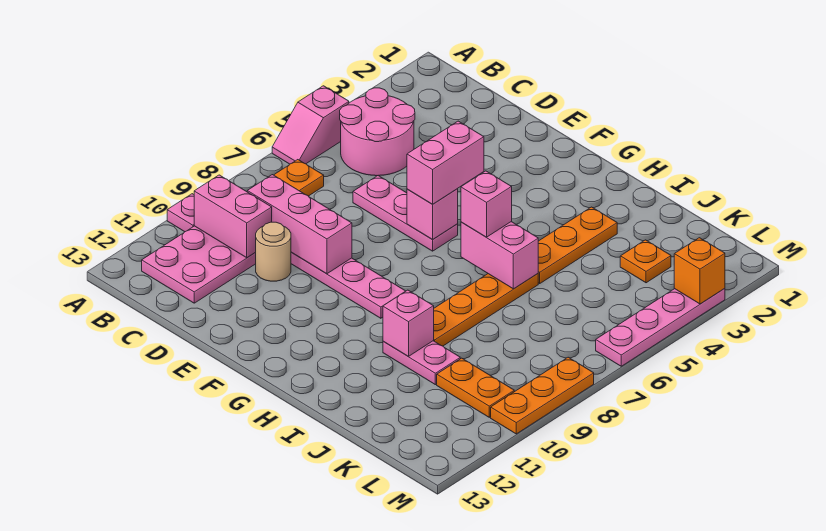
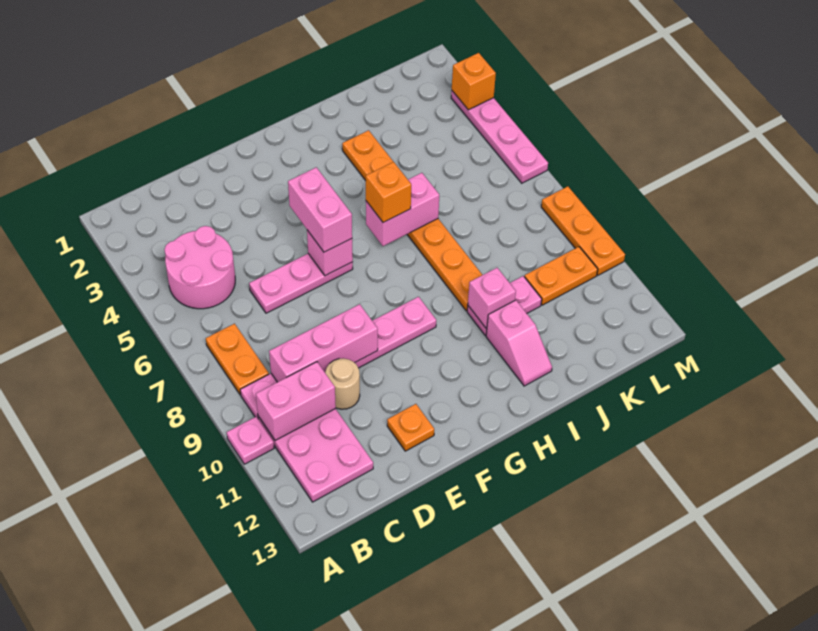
pink slope A5:A6 level 1 top 5 -> pink slope I11:I12 level 1 top 11
pink brick H6 level 3 -> orange brick H6 level 3
orange plate K3 level 1 -> orange plate E12 level 1

